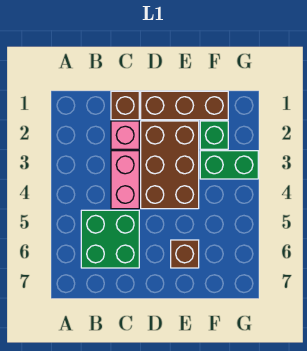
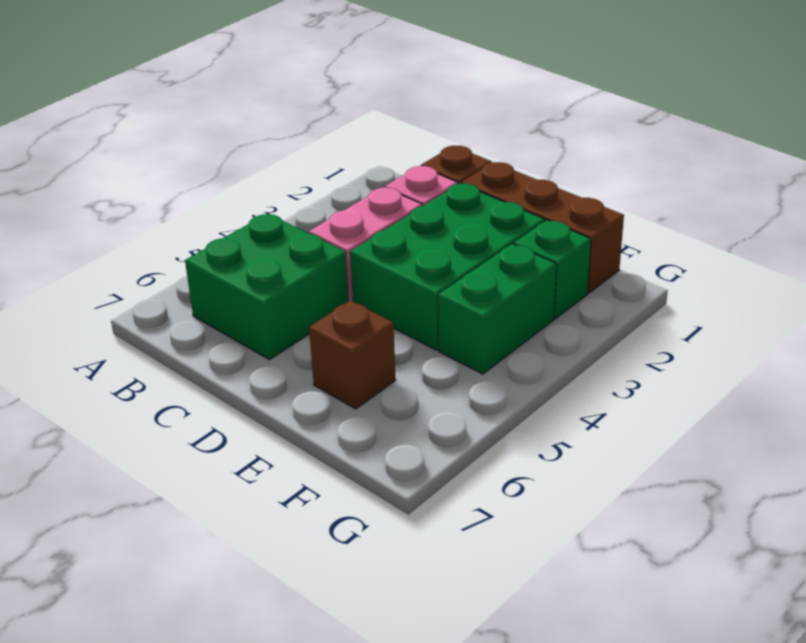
brown brick D2:E4 level 1 -> green brick D2:E4 level 1
green brick F3:G3 level 1 -> green brick F3:F4 level 1

